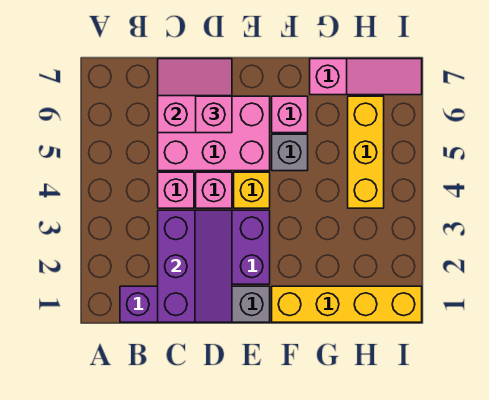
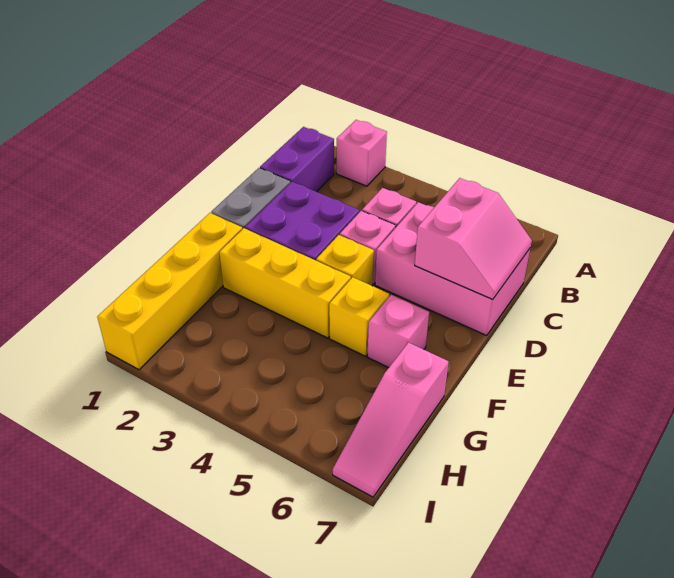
purple slope C1:D3 level 2 top C -> none
pink brick C5:E6 level 1 -> pink brick C5:D7 level 1
pink brick D6 level 3 -> pink brick A2 level 1
grey brick F5 level 1 -> yellow brick F5 level 1
yellow brick H4:H6 level 1 -> yellow brick F2:F4 level 1

